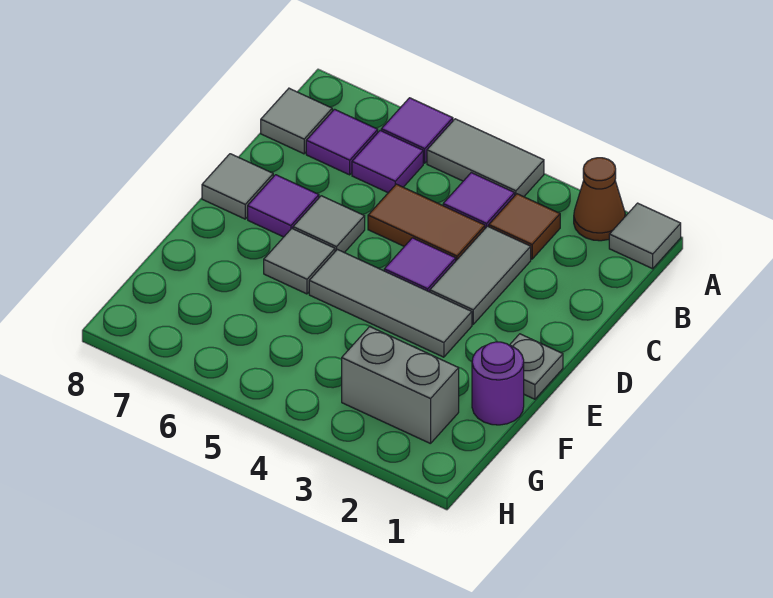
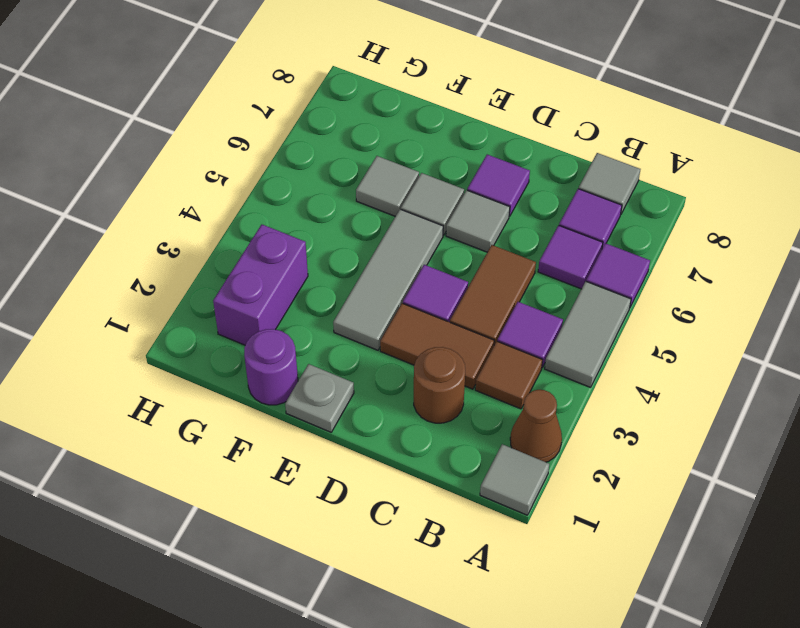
none -> brown round brick C2 level 1
grey tile C3:D3 level 1 -> brown tile C3:D3 level 1
grey tile D8 level 1 -> grey tile F6 level 1
grey brick G2:G3 level 1 -> purple brick G2:G3 level 1

